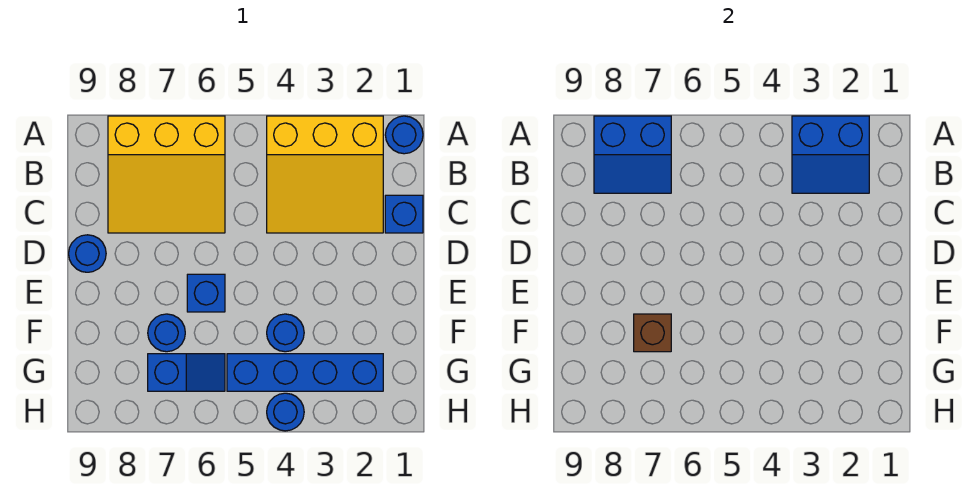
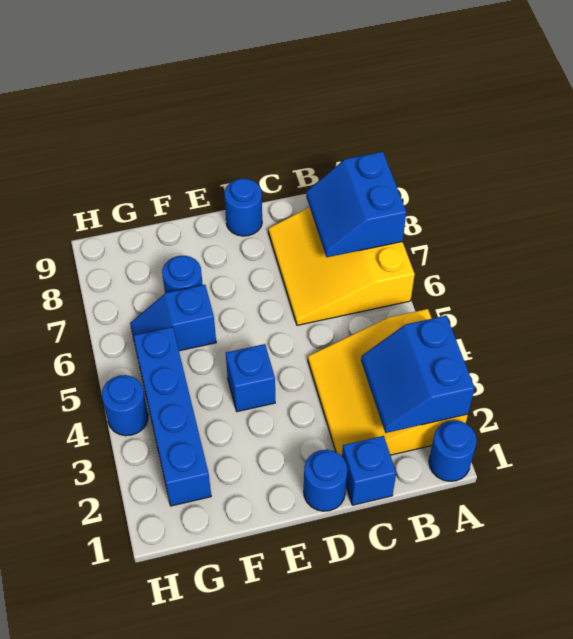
blue brick E6 level 1 -> blue brick E4 level 1
blue round brick F4 level 1 -> blue round brick D1 level 1
brown brick F7 level 2 -> none
blue slope G6:G7 level 1 top 7 -> blue slope F6:G6 level 1 top F

